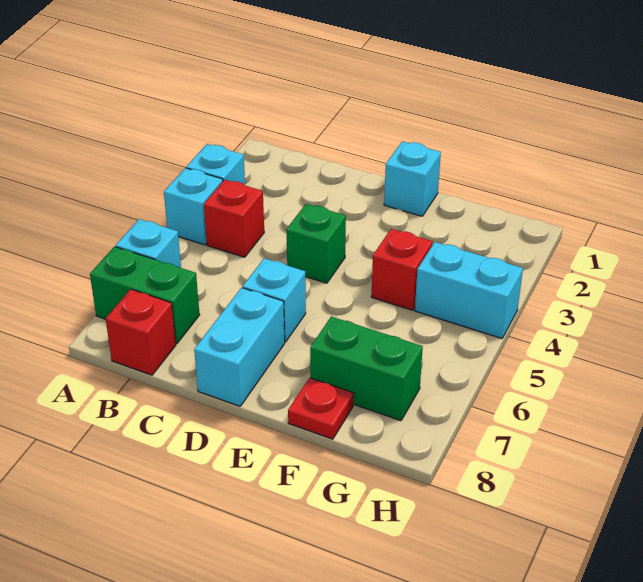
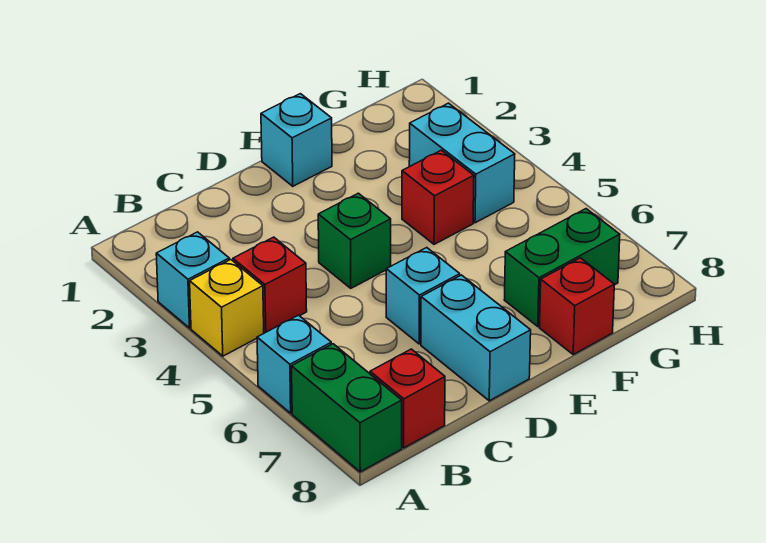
cyan brick A4 level 1 -> yellow brick A4 level 1
green brick A7:B7 level 1 -> green brick A7:A8 level 1
red plate F8 level 1 -> red brick F8 level 1
cyan brick G4:H4 level 1 -> cyan brick G3:G4 level 1

